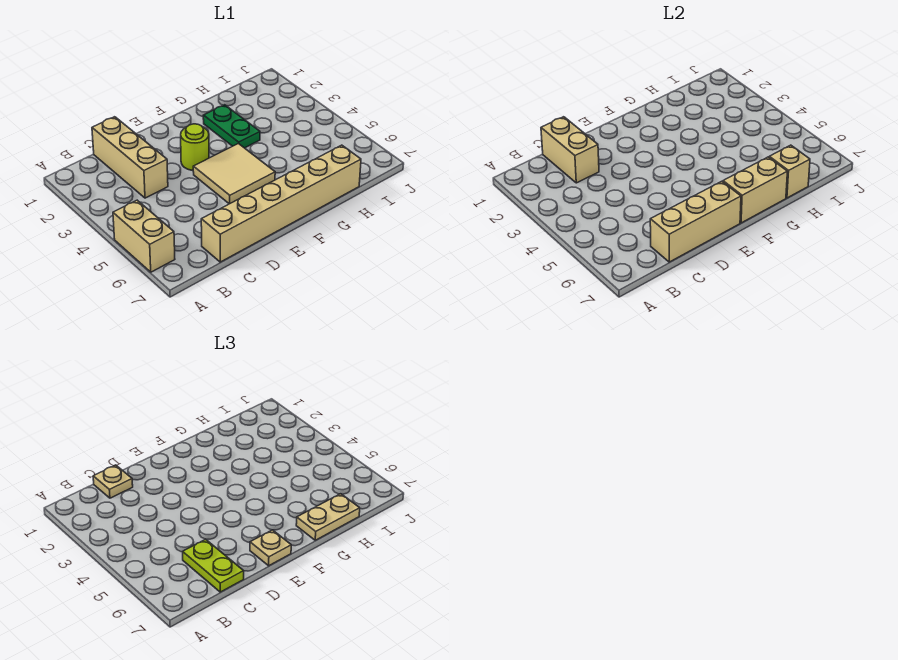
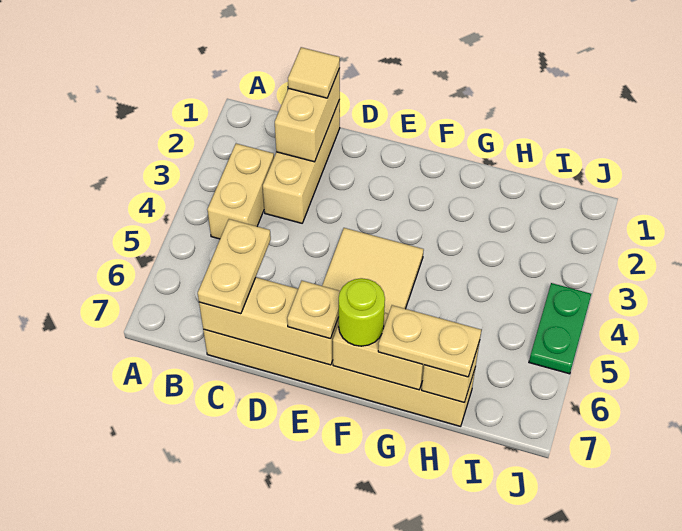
tan brick A5:A6 level 1 -> tan brick B3:B4 level 1
tan plate C1 level 3 -> tan tile C1 level 3
lime plate C6:C7 level 3 -> tan plate C6:C7 level 3
lime round brick E3 level 1 -> lime round brick F7 level 3
green plate G2:G3 level 1 -> green plate J4:J5 level 1

